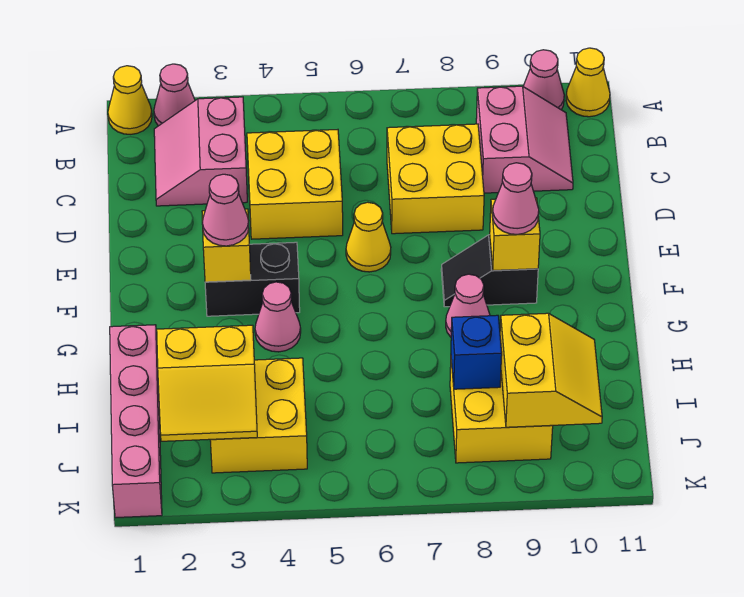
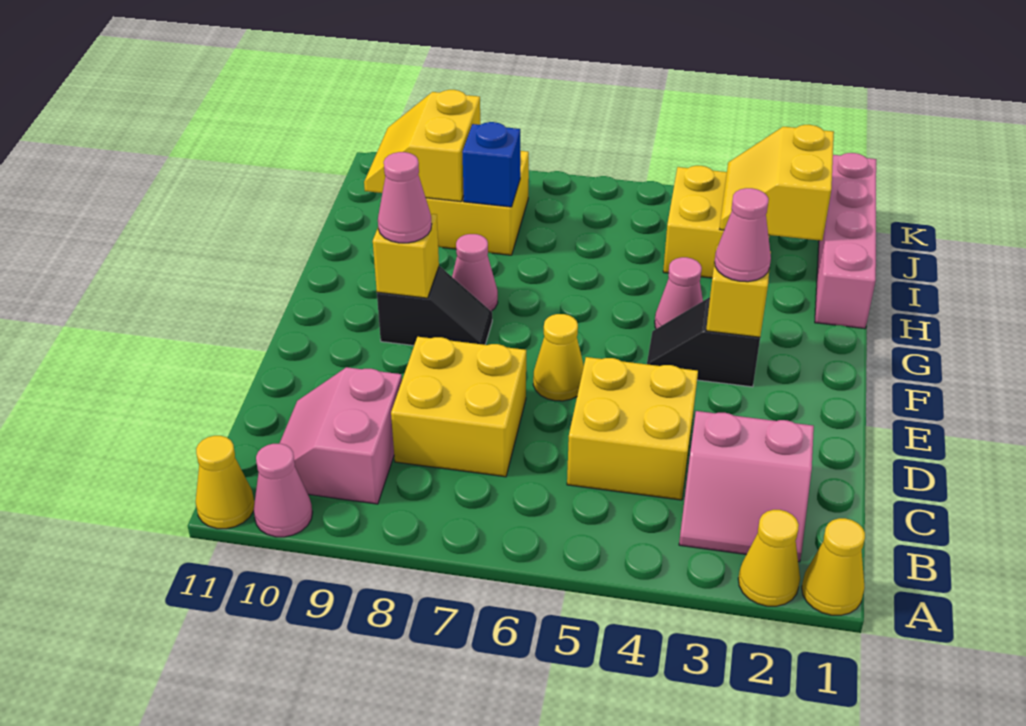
pink cone A2 level 1 -> yellow cone A2 level 1
pink slope B2:C3 level 1 top 3 -> pink slope B2:C3 level 1 top C
black brick F3:F4 level 1 -> black slope F3:F4 level 1 top 3
yellow slope I2:J3 level 2 top I -> yellow slope I2:J3 level 2 top 2

